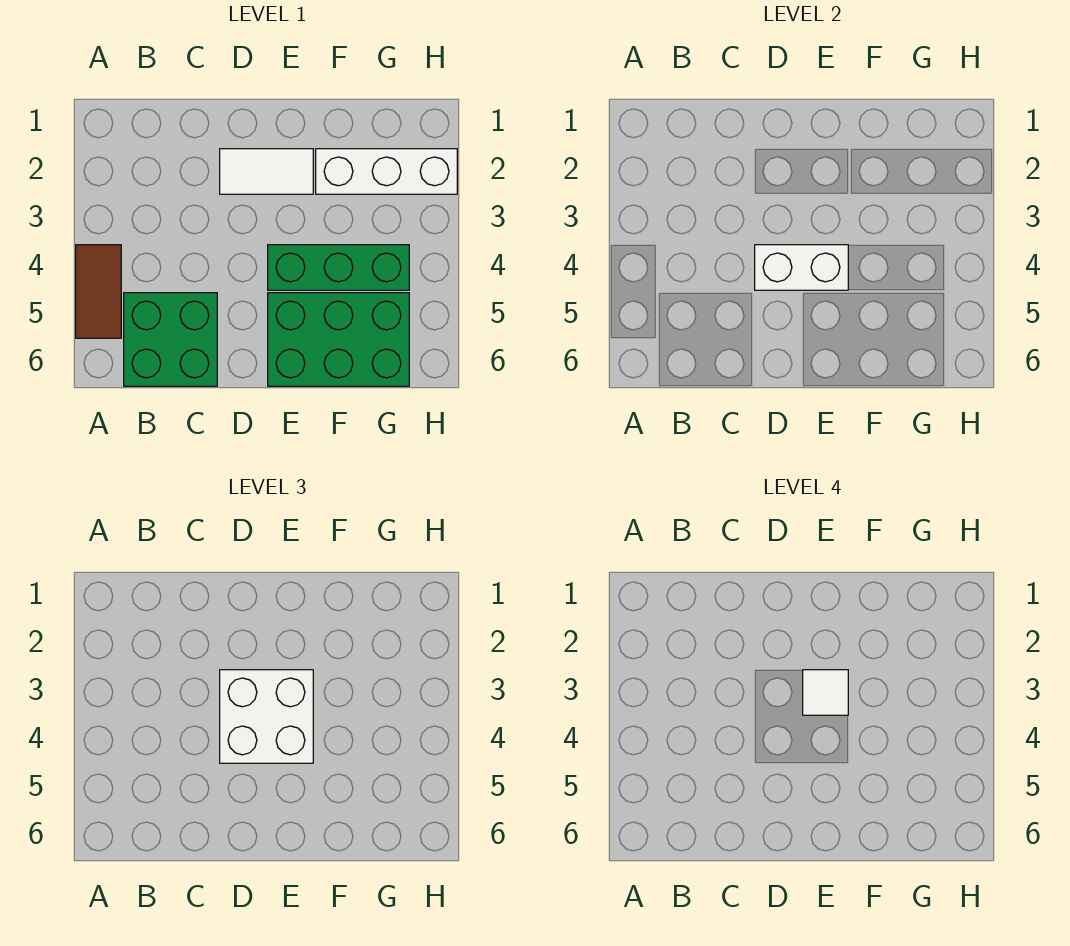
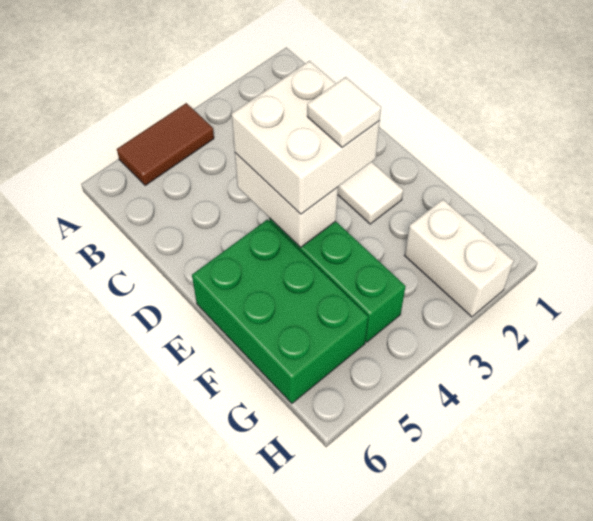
green brick B5:C6 level 1 -> none
white brick F2:H2 level 1 -> white brick G2:H2 level 1

